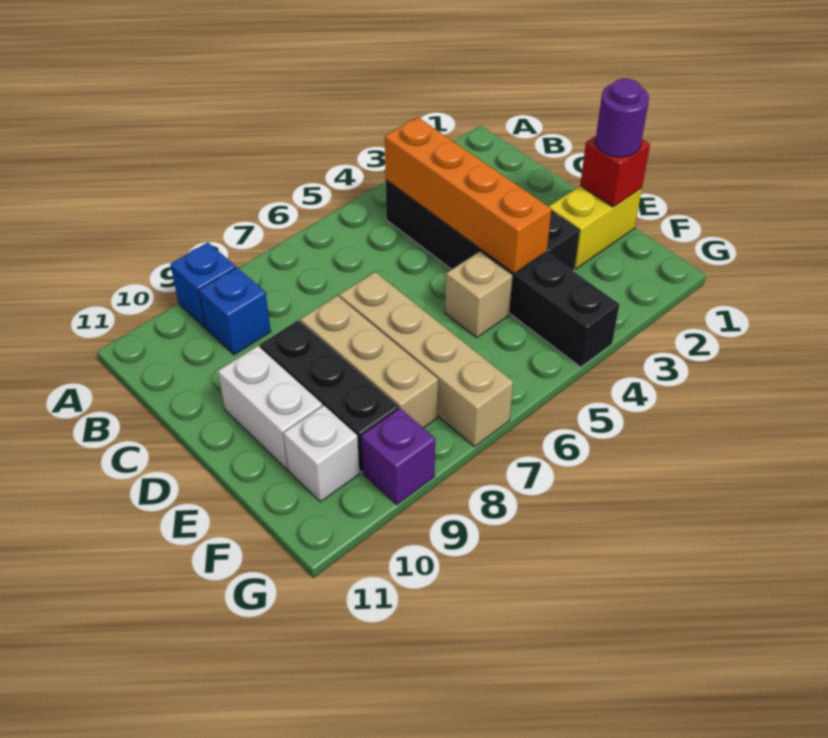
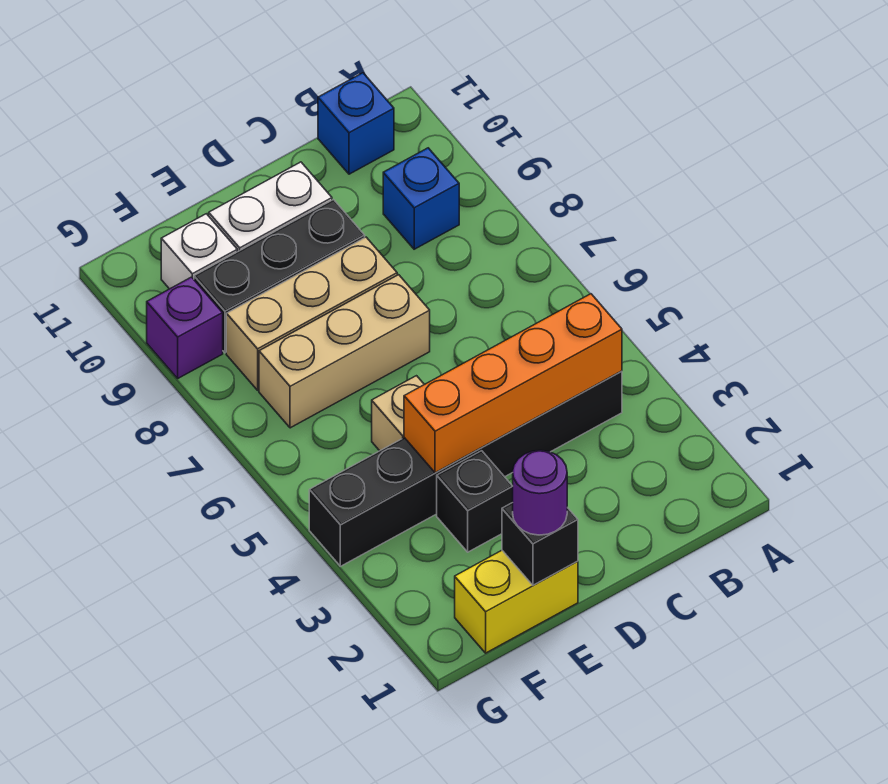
blue brick A9 level 1 -> blue brick B11 level 1
tan brick D7:G7 level 1 -> tan brick D7:F7 level 1
yellow brick E1:E2 level 1 -> yellow brick E1:F1 level 1
red brick E1 level 2 -> black brick E1 level 2

